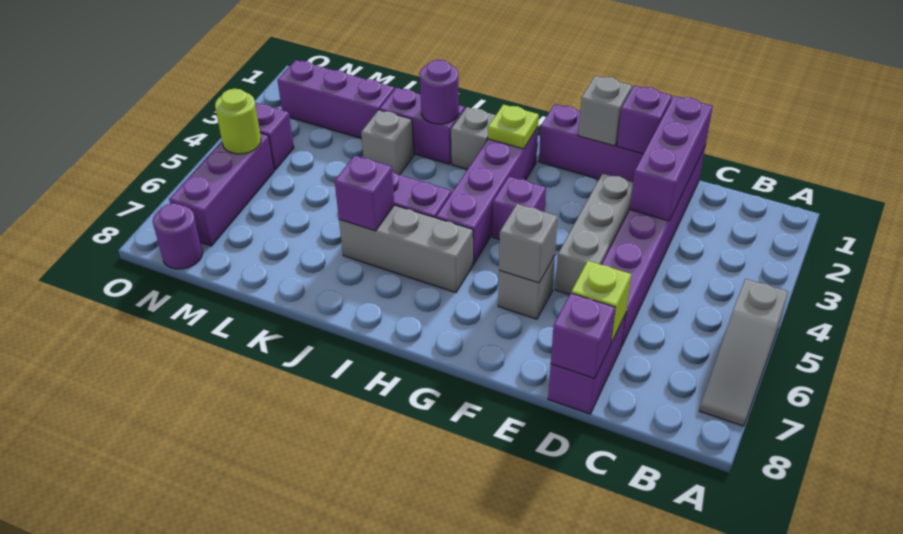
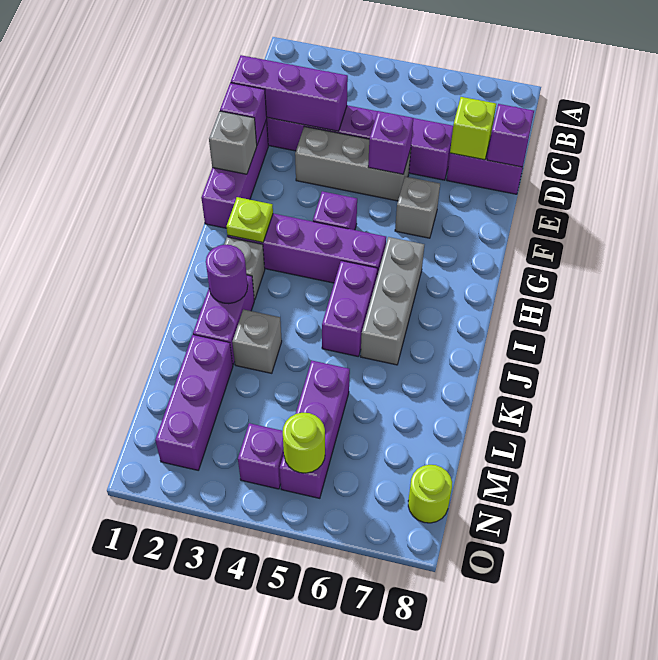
grey slope A5:A7 level 1 top 5 -> none
grey brick F6 level 2 -> none
purple brick J6 level 2 -> purple brick E5 level 2
purple brick N5:N7 level 1 -> purple brick L5:N5 level 1
purple round brick N8 level 1 -> lime round brick N8 level 1

